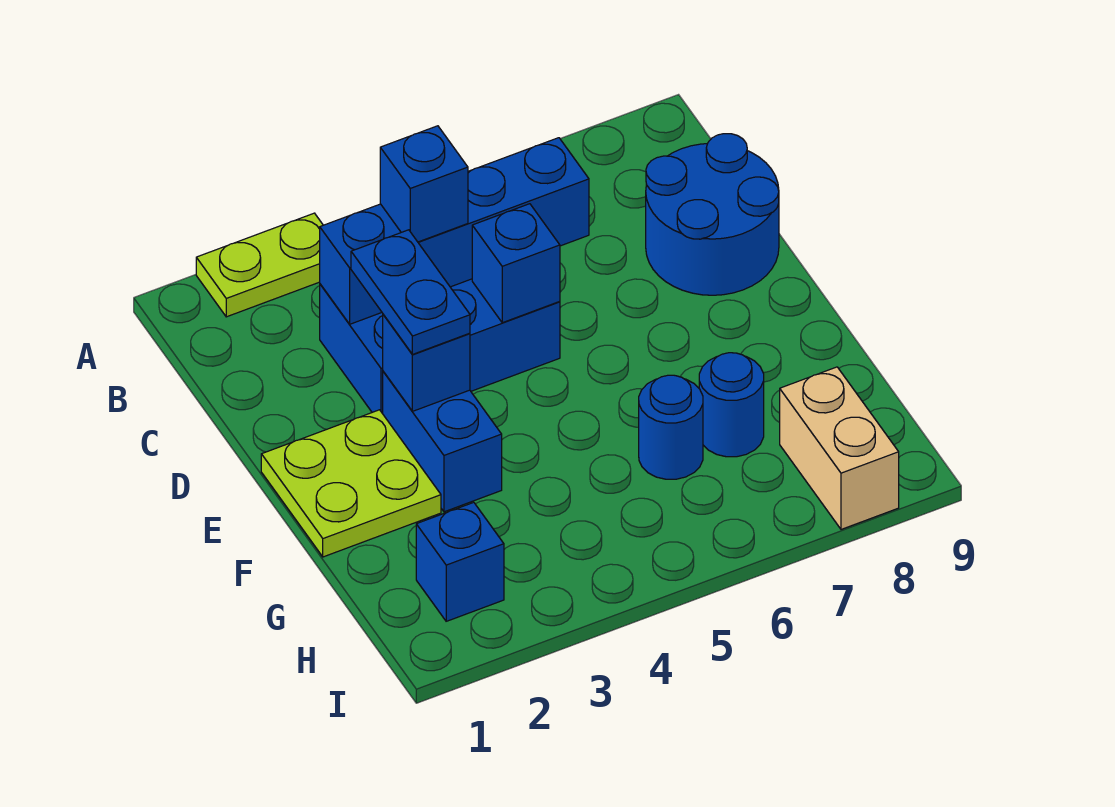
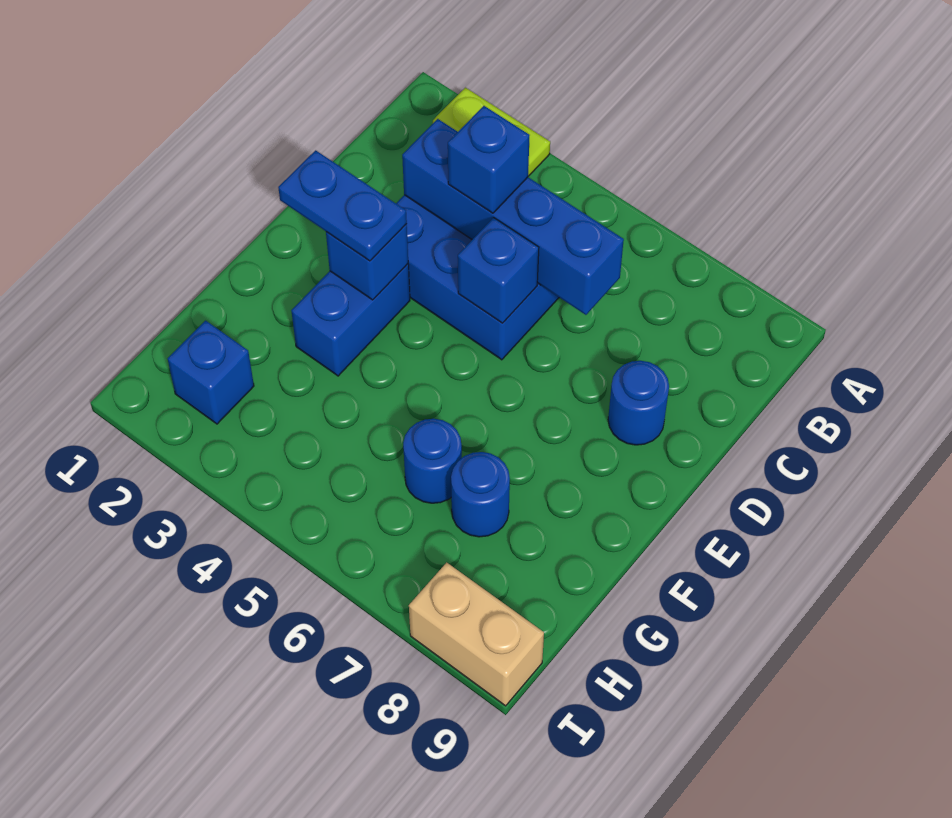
blue round brick C8:D9 level 1 -> blue round brick D8 level 1
blue plate D3:E3 level 3 -> blue plate E2:E3 level 3
lime plate E1:F2 level 1 -> none
tan brick H8:I8 level 1 -> tan brick I8:I9 level 1

